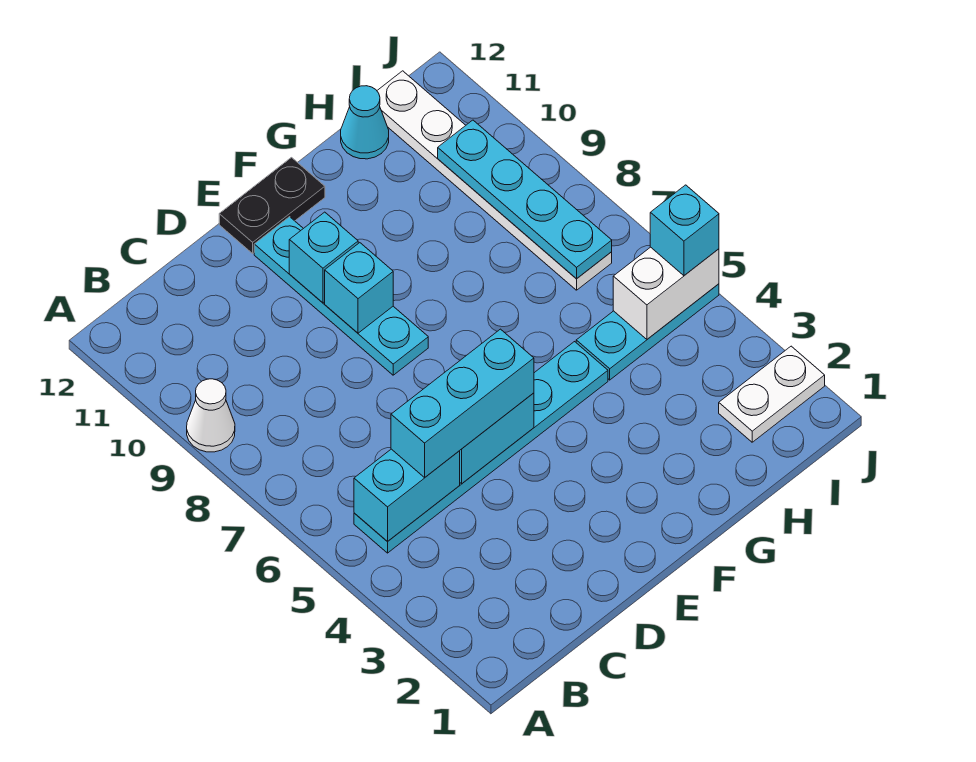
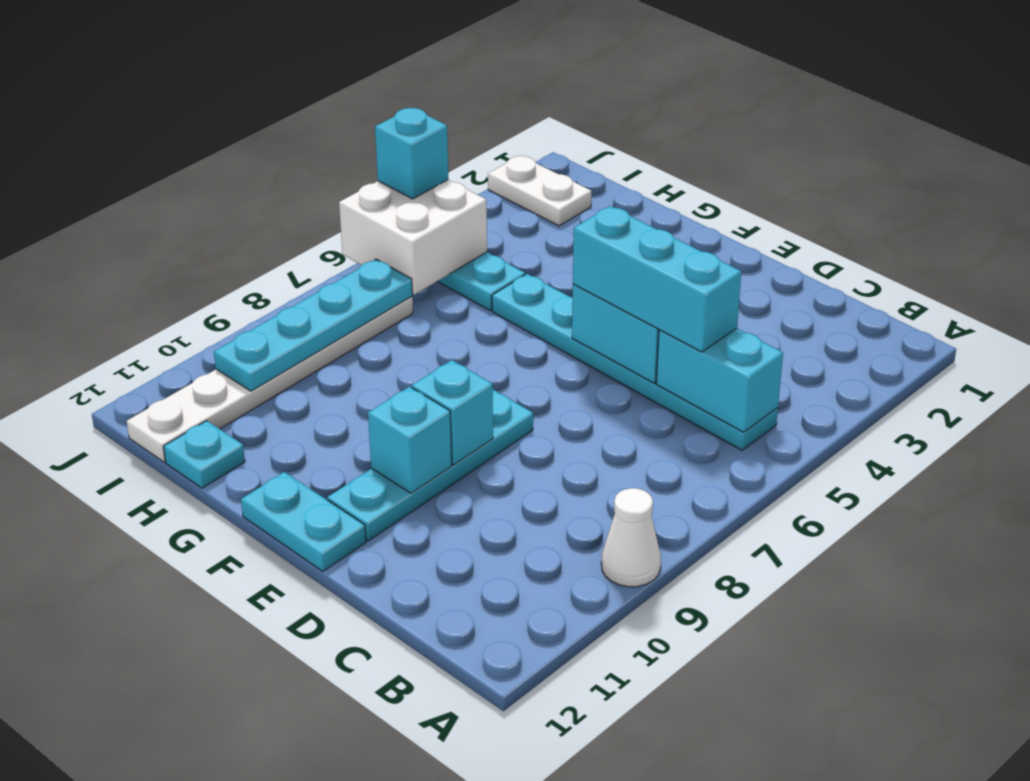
black plate E12:F12 level 1 -> cyan plate E12:F12 level 1
cyan cone H12 level 1 -> cyan plate H12 level 1
white brick I5:J5 level 2 -> white brick I5:J6 level 2

